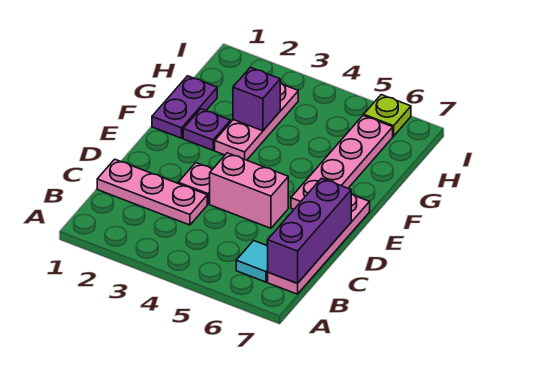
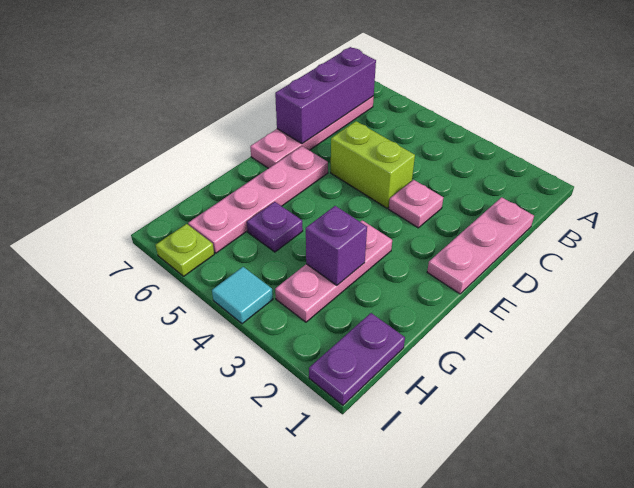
cyan tile B6 level 1 -> cyan tile I4 level 1
pink plate C1:C3 level 1 -> pink plate C1:E1 level 1
pink brick D4:D5 level 1 -> lime brick D4:D5 level 1
purple plate F1:G1 level 1 -> purple plate H1:I1 level 1
purple plate F2 level 1 -> purple plate G5 level 1

